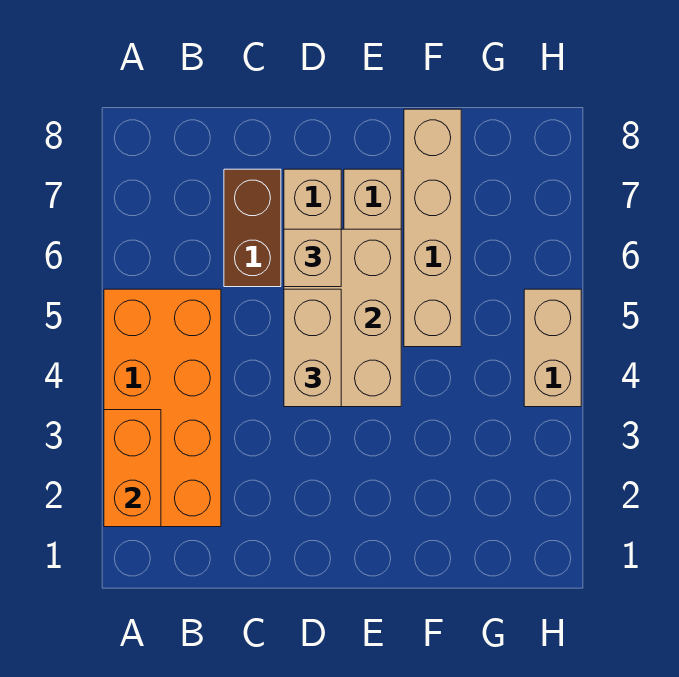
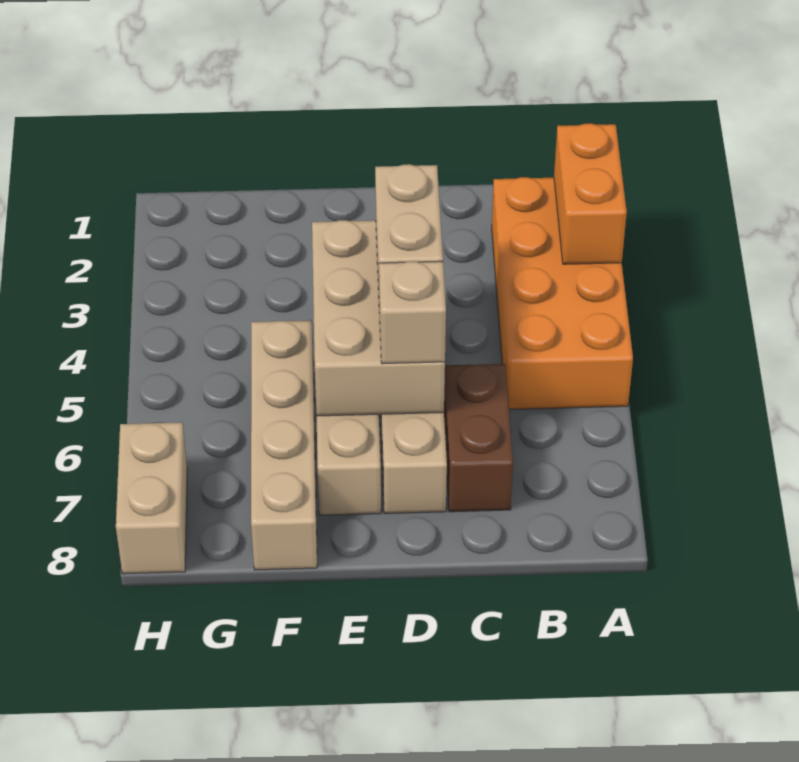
tan brick H4:H5 level 1 -> tan brick H7:H8 level 1

